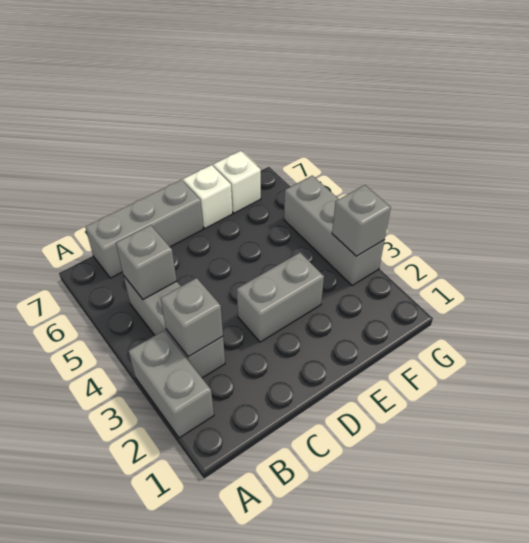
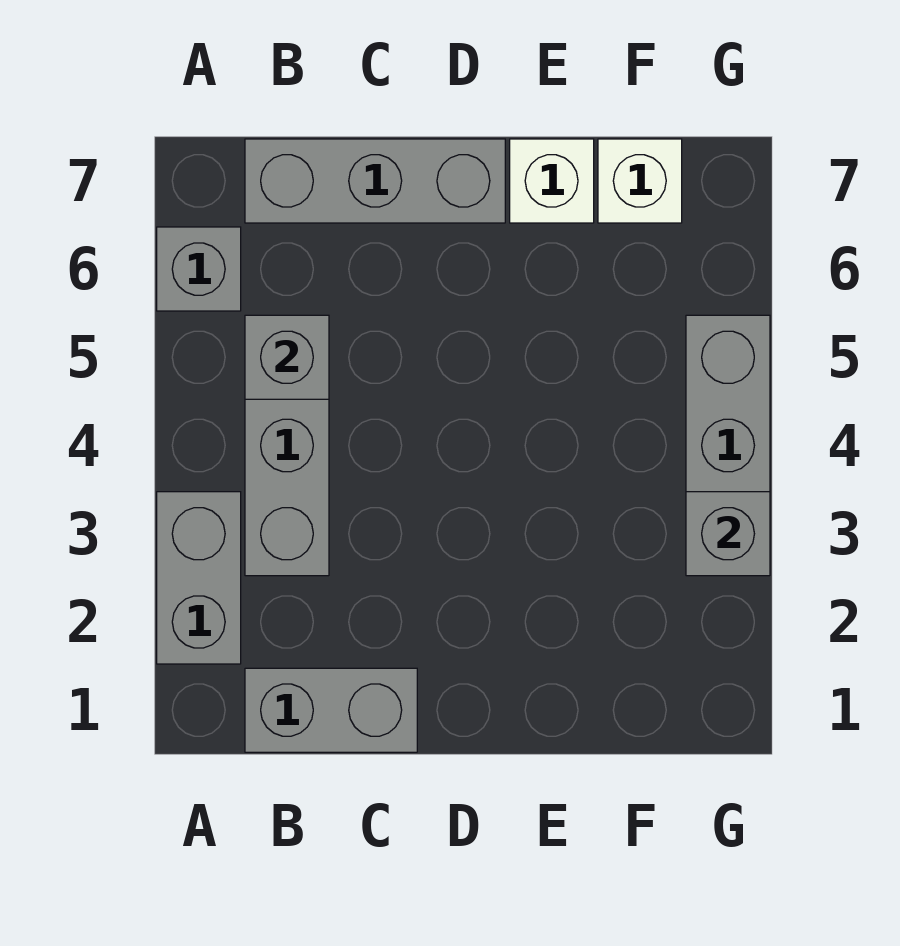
grey brick B3 level 2 -> grey brick A6 level 1
grey brick D3:E3 level 1 -> grey brick B1:C1 level 1

